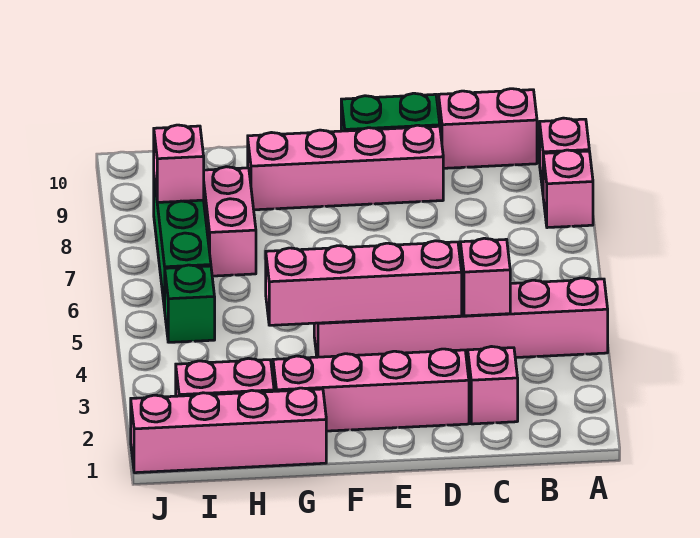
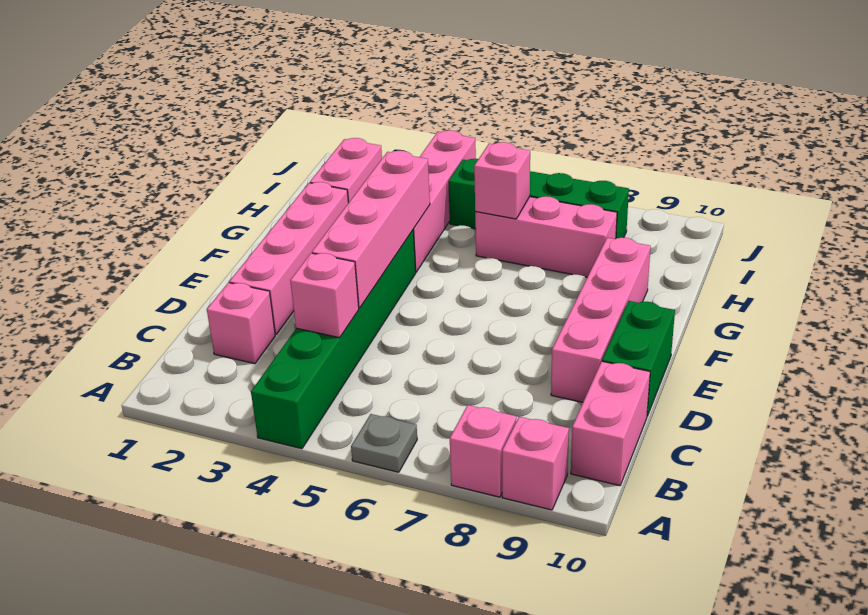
pink brick A4:F4 level 1 -> green brick A4:F4 level 1
none -> grey plate A6 level 1
pink brick G1:J1 level 1 -> pink brick G4:J4 level 1
pink brick H7:H8 level 1 -> pink brick H6:H8 level 1
pink brick I8 level 2 -> pink brick H6 level 2

